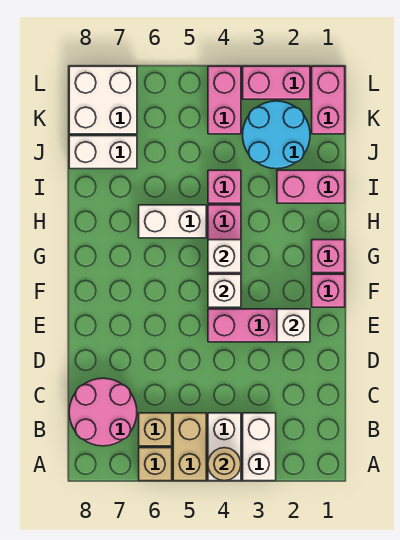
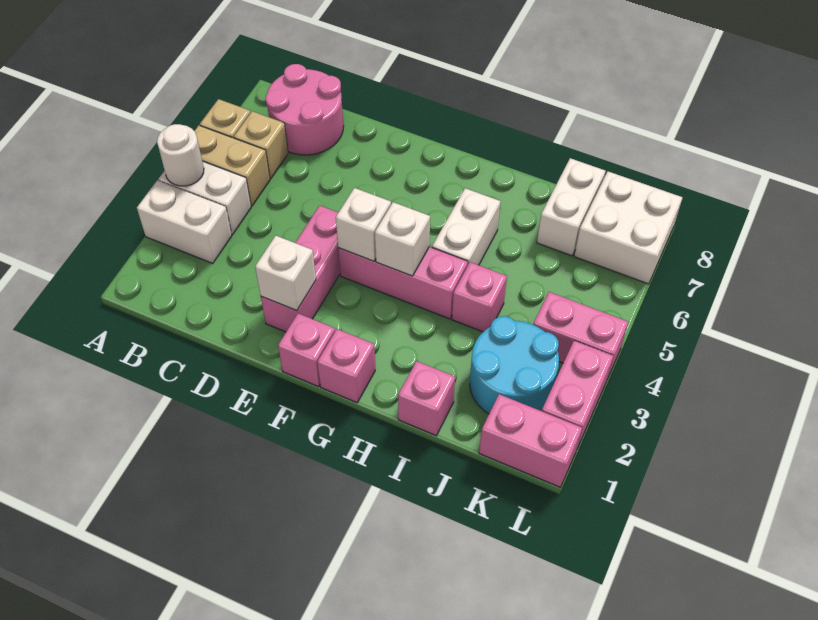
tan round brick A4 level 2 -> white round brick A4 level 2
pink brick I1:I2 level 1 -> pink brick I1 level 1

